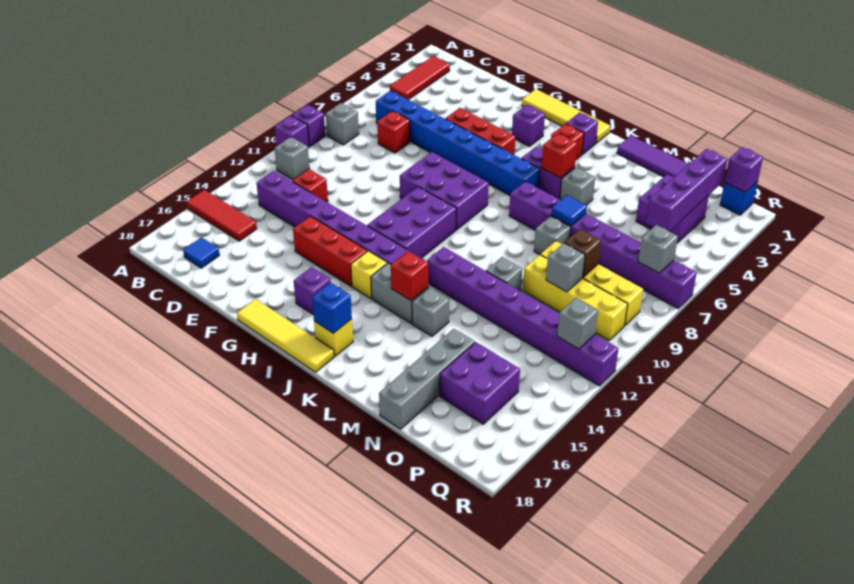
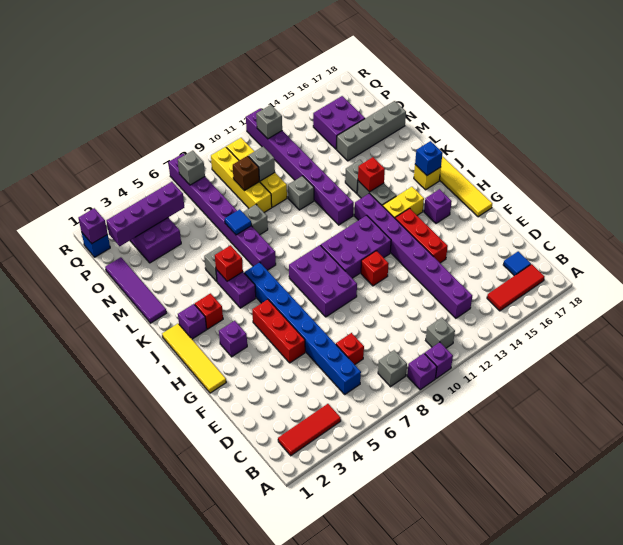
red tile A15:C15 level 1 -> red tile B15:B17 level 1
red brick D12 level 1 -> red brick G11 level 1
yellow brick I14 level 1 -> yellow brick I14:I15 level 1

